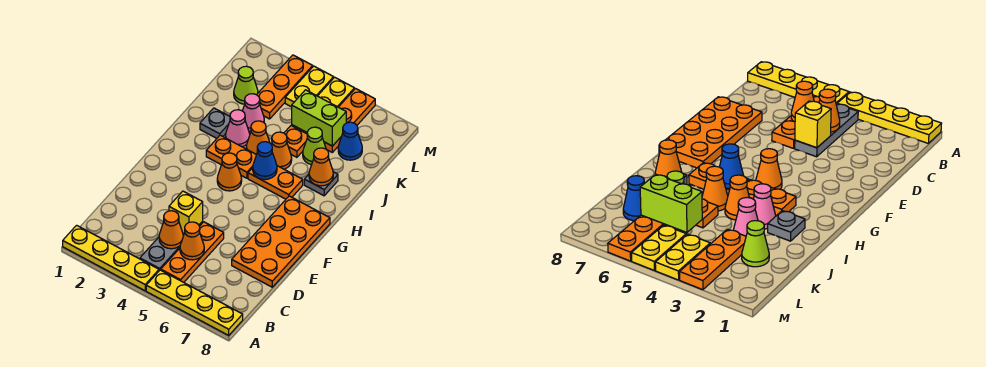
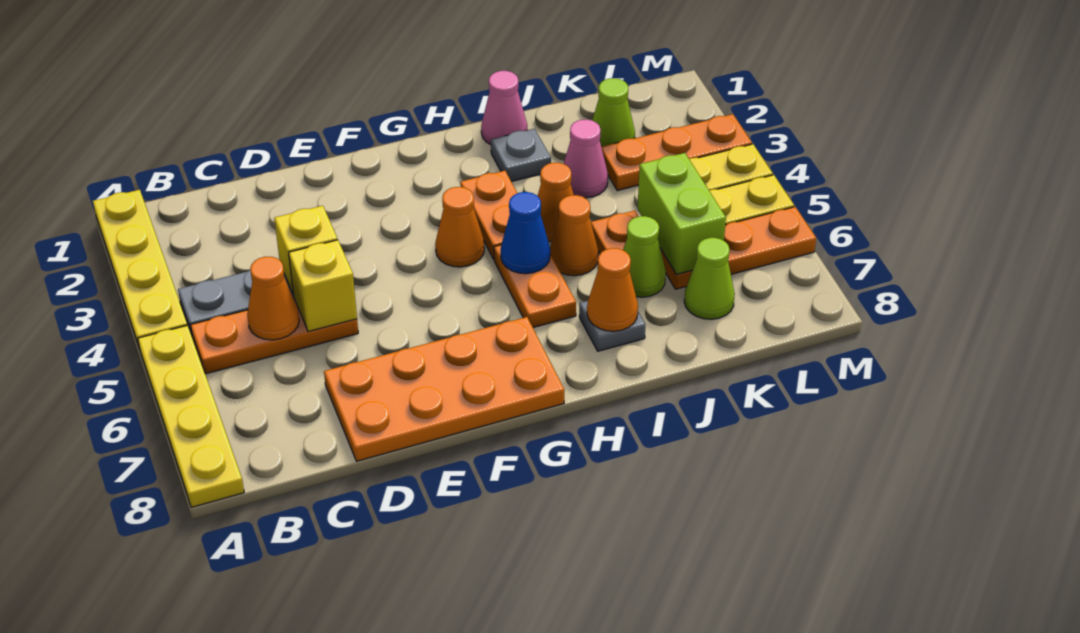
orange cone C4 level 2 -> none
none -> yellow brick D5 level 2
pink cone I3 level 1 -> pink cone I1 level 1
blue cone K7 level 1 -> lime cone K7 level 1

